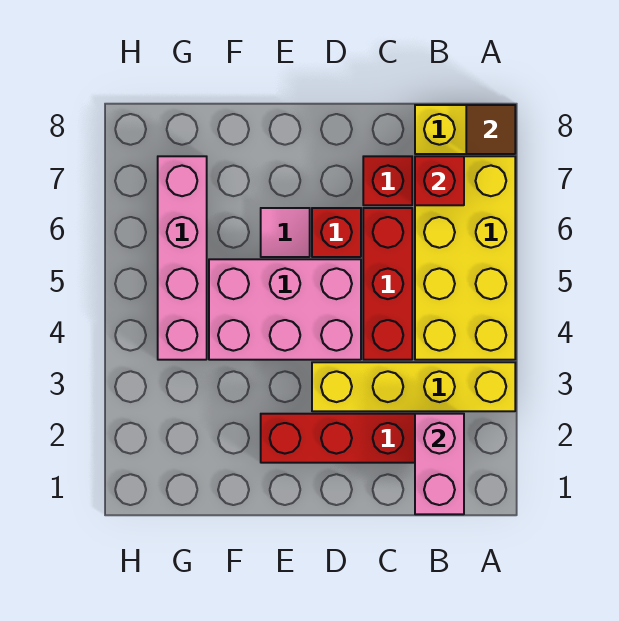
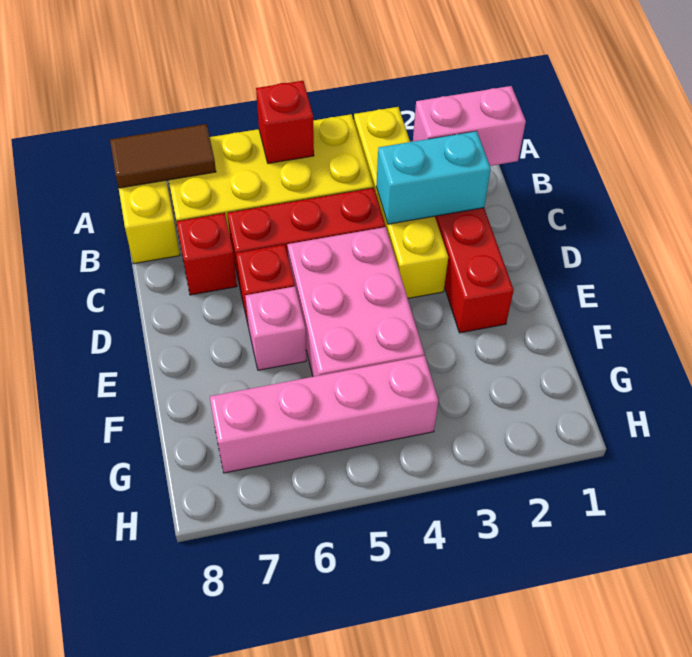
brown tile A8 level 2 -> brown tile A7:A8 level 2
red brick B7 level 2 -> red brick A5 level 2
none -> cyan brick C2:C3 level 2
pink tile E6 level 1 -> pink brick E6 level 1

